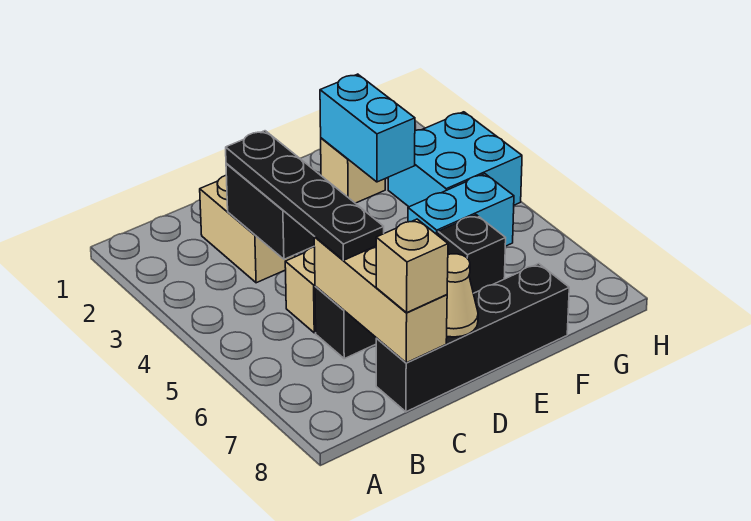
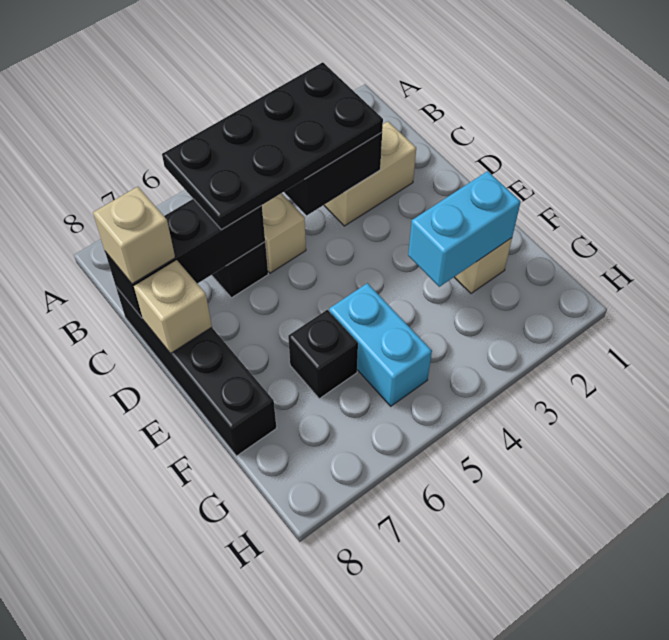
black plate C3:C6 level 3 -> black plate B3:C6 level 3
tan brick C6:C8 level 2 -> black brick C6:C8 level 2
tan cone D8 level 2 -> tan brick D8 level 2
cyan brick G3:H4 level 1 -> none

